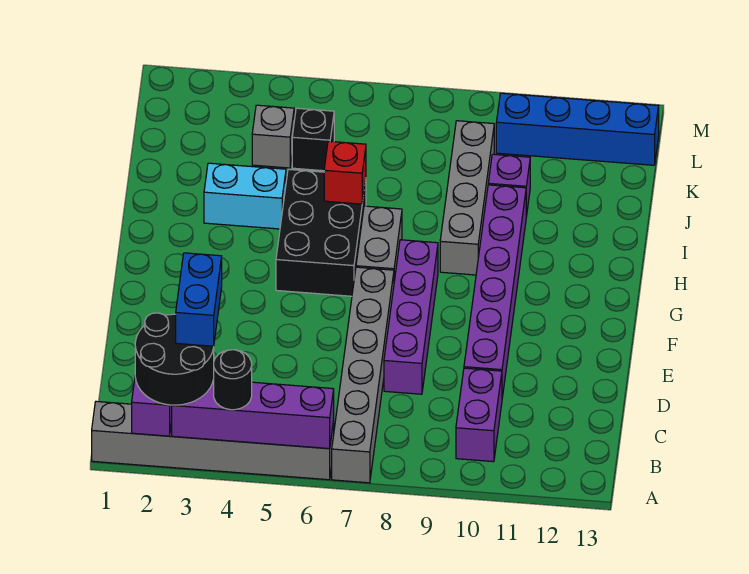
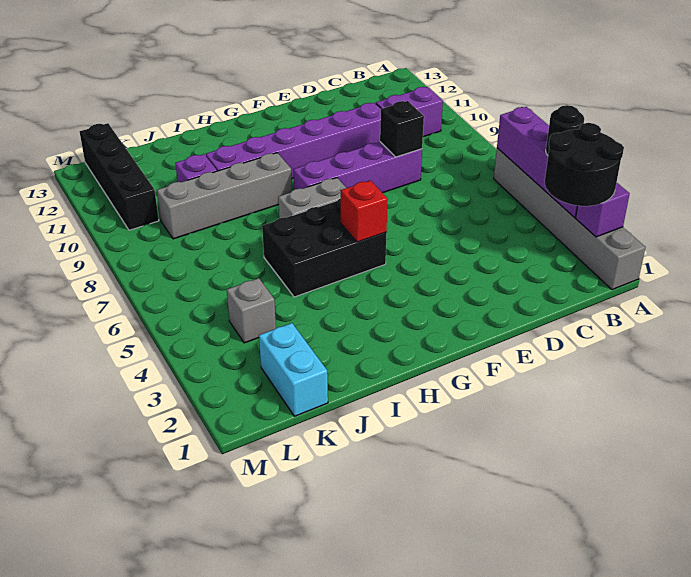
grey brick A7:F7 level 1 -> none
blue brick B3:C3 level 4 -> none
cyan brick I3:I4 level 1 -> cyan brick K1:K2 level 1
red brick I6 level 2 -> red brick G5 level 2
black brick K5 level 1 -> black brick D8 level 2
blue brick L10:L13 level 1 -> black brick L10:L13 level 1

